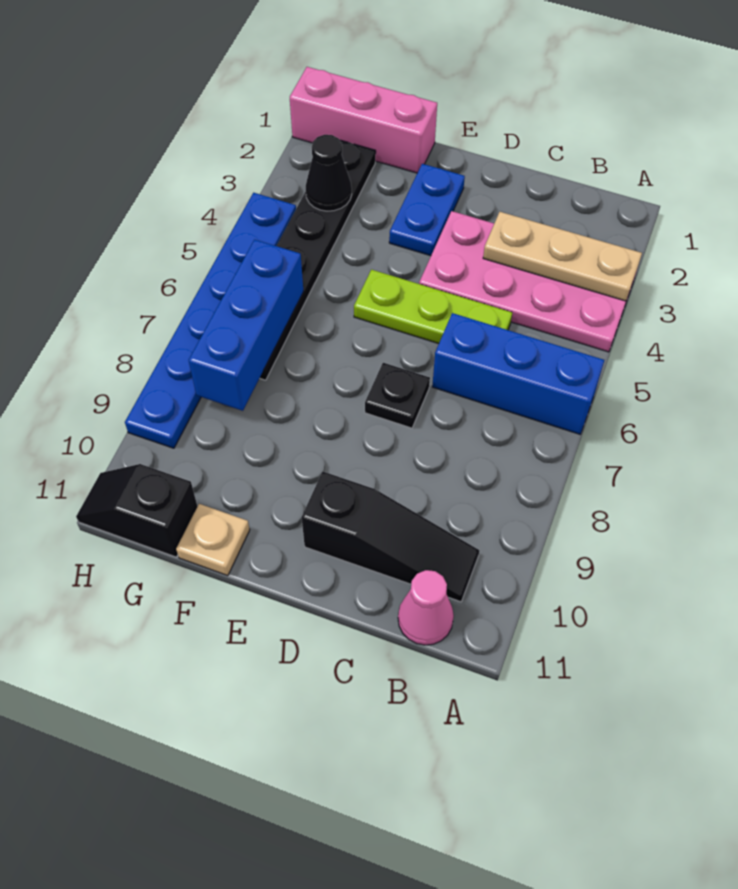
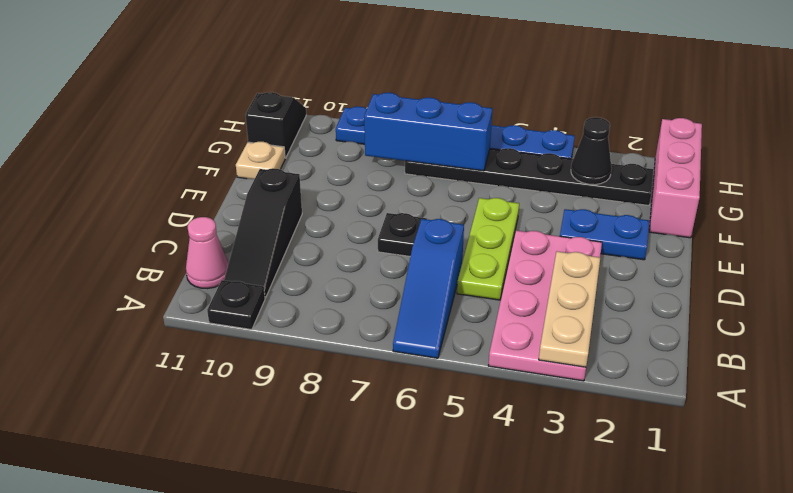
blue brick A6:C6 level 1 -> blue slope A6:C6 level 1 top C
none -> black plate A10 level 1

